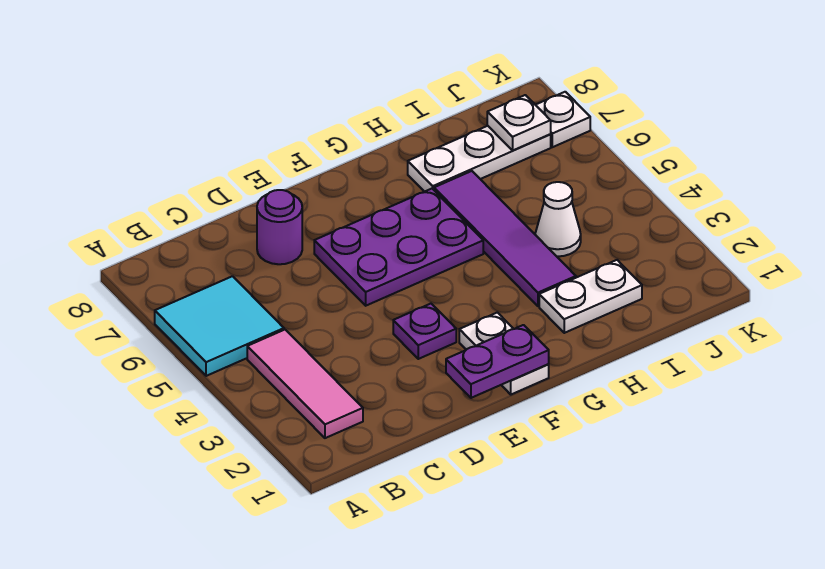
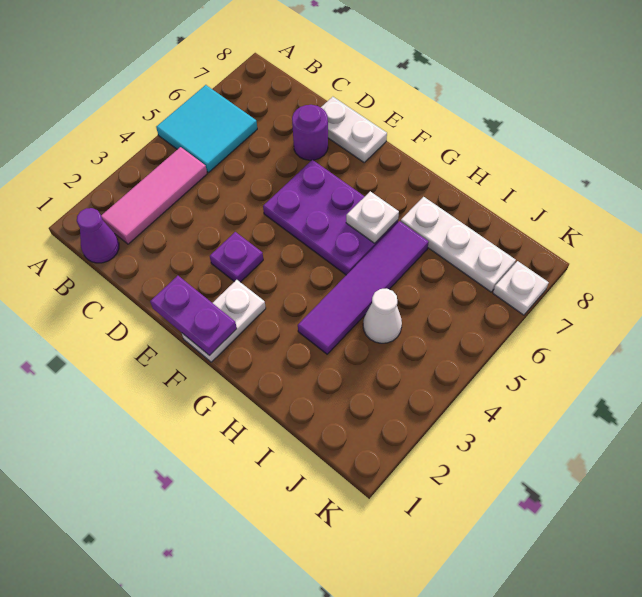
none -> purple cone B1 level 1
white plate H2:I2 level 1 -> white plate D8:E8 level 1
white plate J7 level 2 -> white plate G6 level 2

